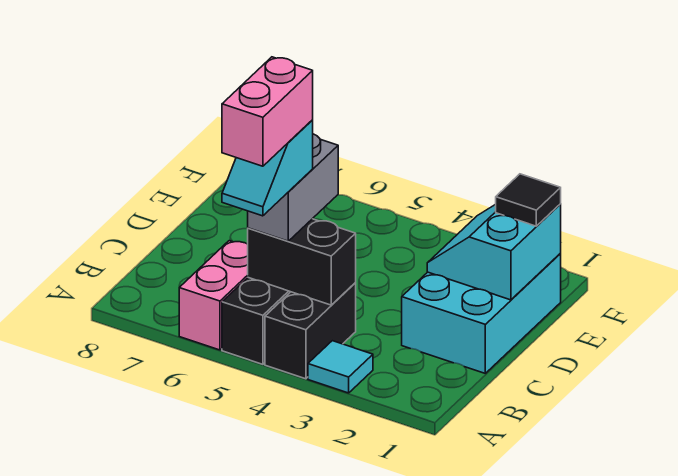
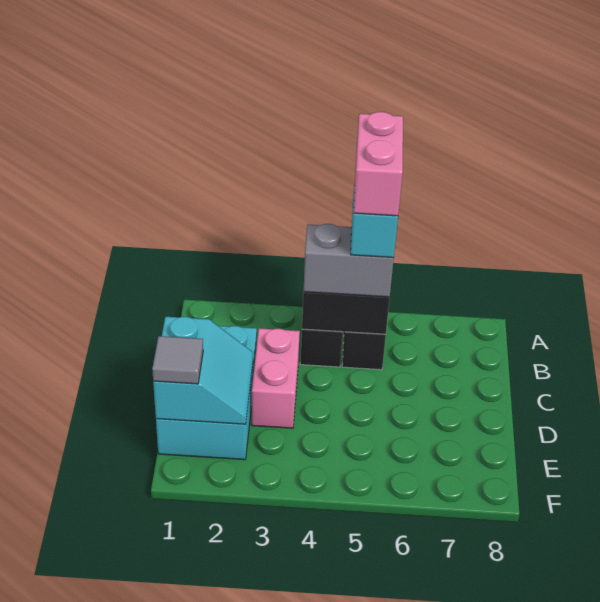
cyan tile A3 level 1 -> none
pink brick A6:B6 level 1 -> pink brick C3:D3 level 1
grey brick B5:C5 level 3 -> grey brick B4:B5 level 3
black tile E1 level 3 -> grey tile E1 level 3

